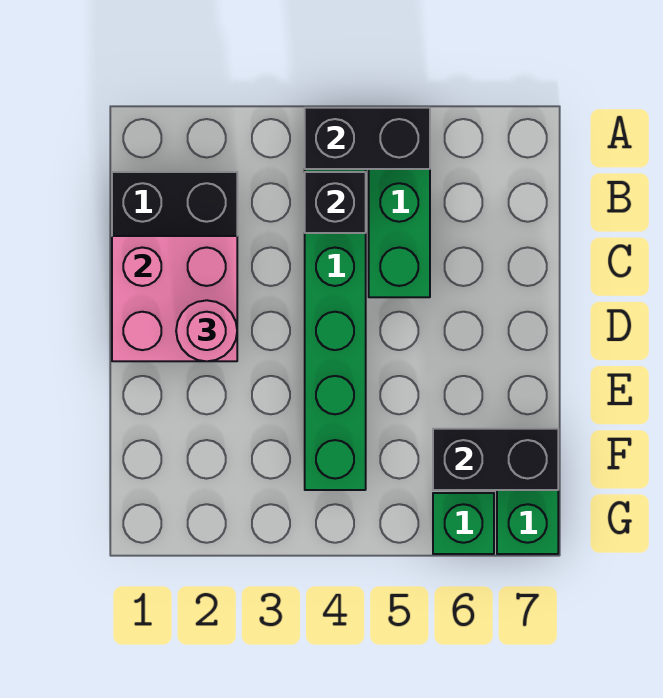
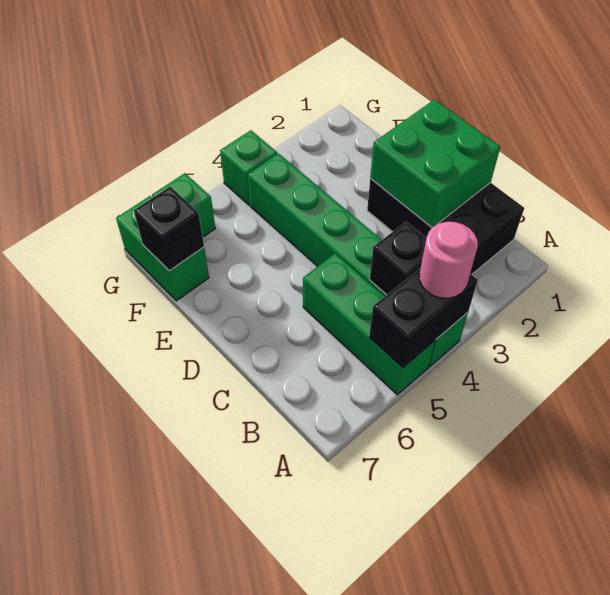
pink brick C1:D2 level 2 -> green brick C1:D2 level 2
pink round brick D2 level 3 -> pink round brick A4 level 3
black brick F6:F7 level 2 -> black brick F7 level 2
none -> green brick G4 level 1

